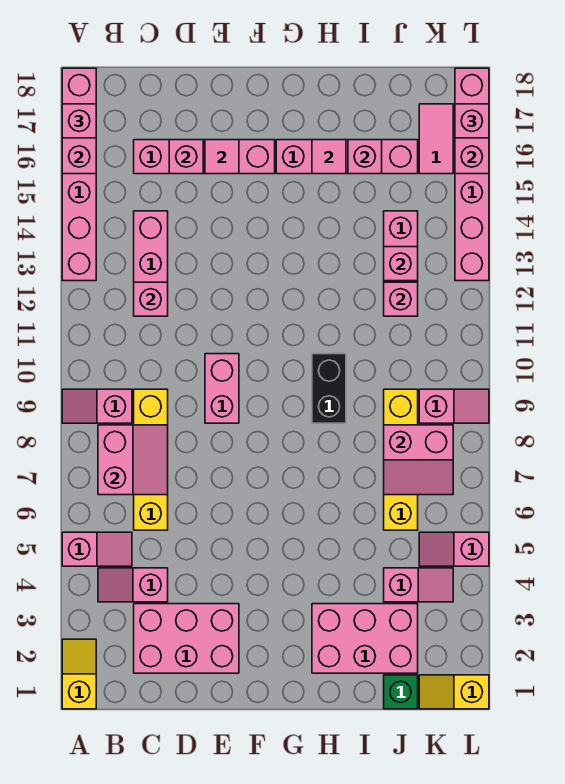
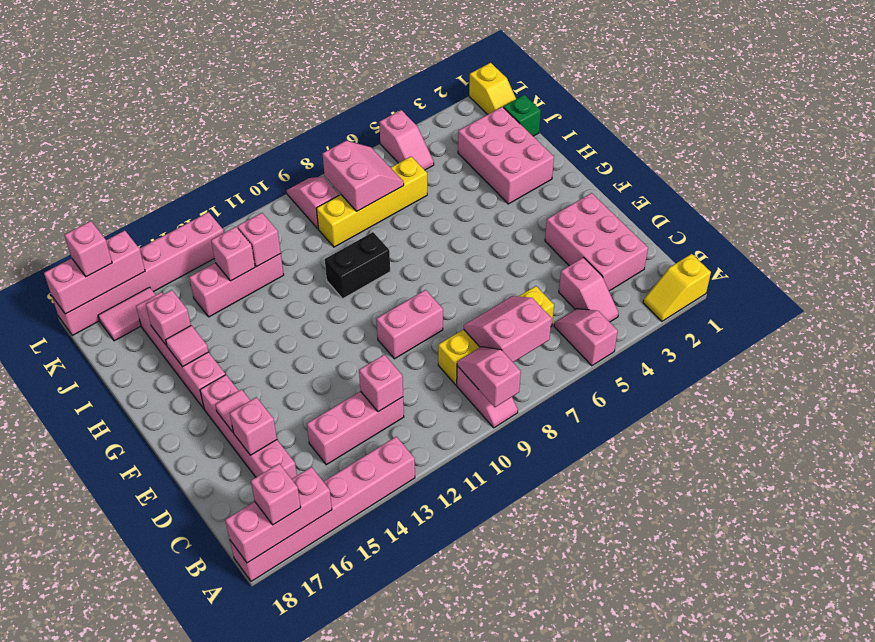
pink slope J4:K4 level 1 top J -> pink slope A9:B9 level 2 top A

